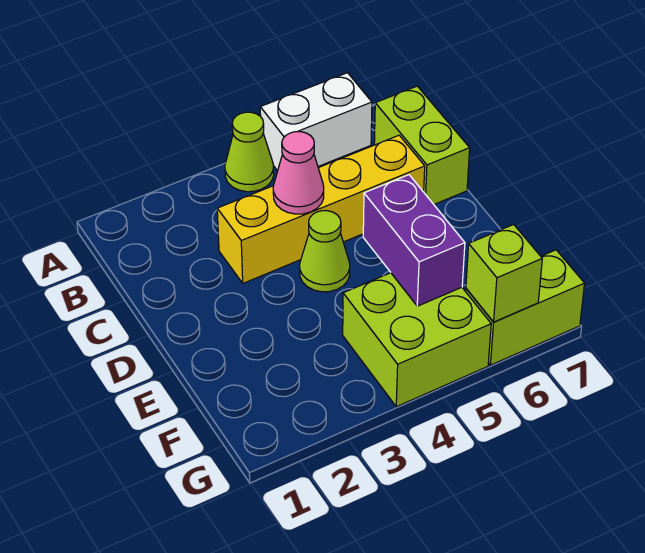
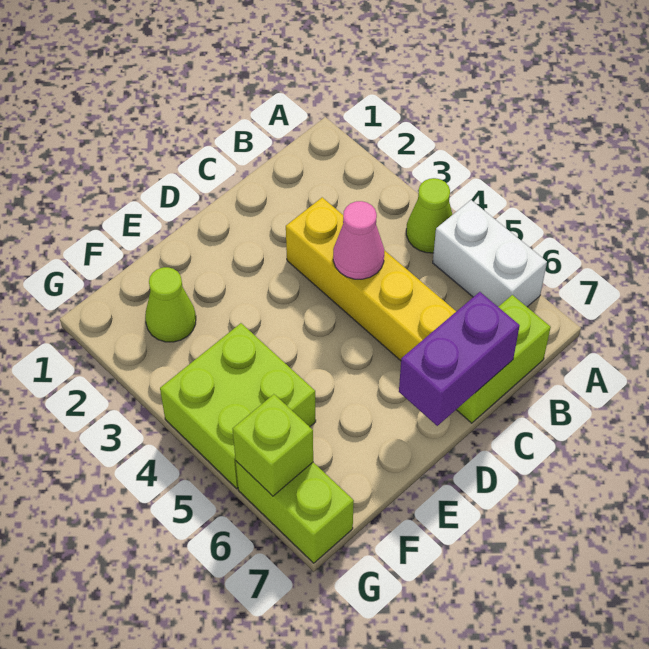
lime cone D4 level 1 -> lime cone F2 level 1
purple brick E5:F5 level 2 -> purple brick C7:D7 level 2

